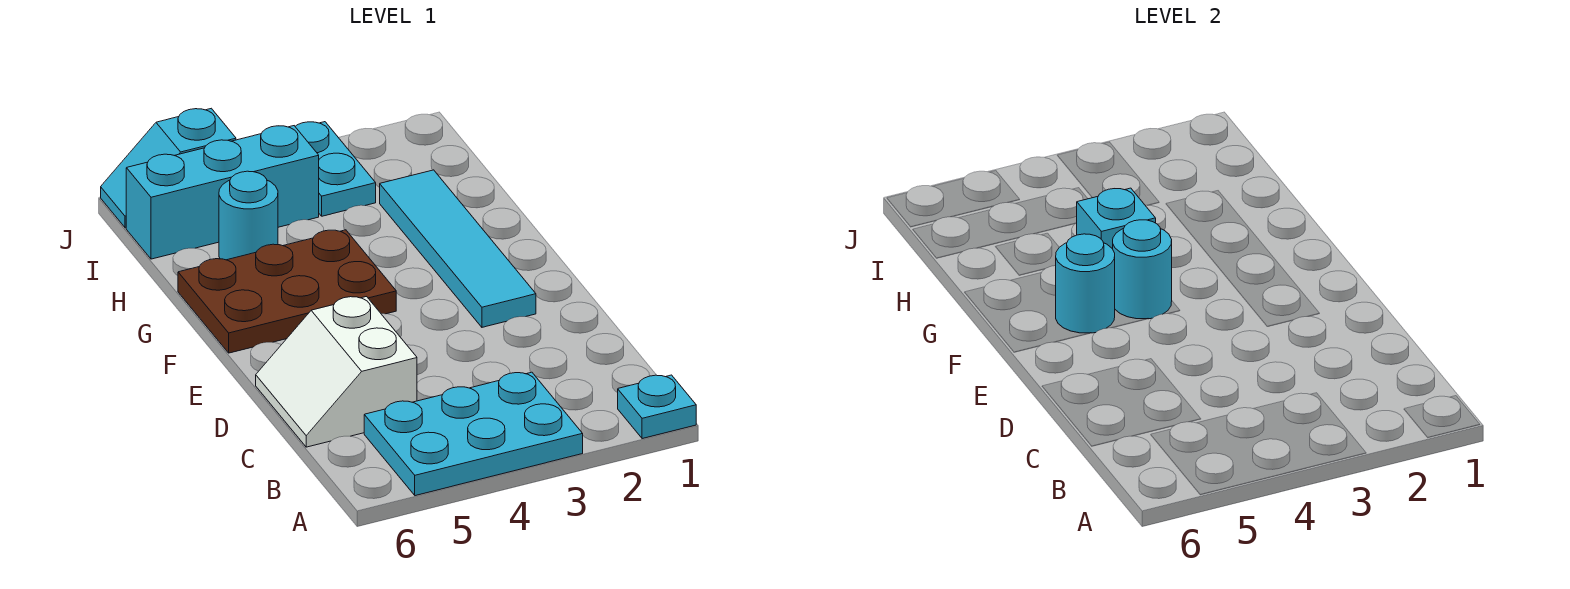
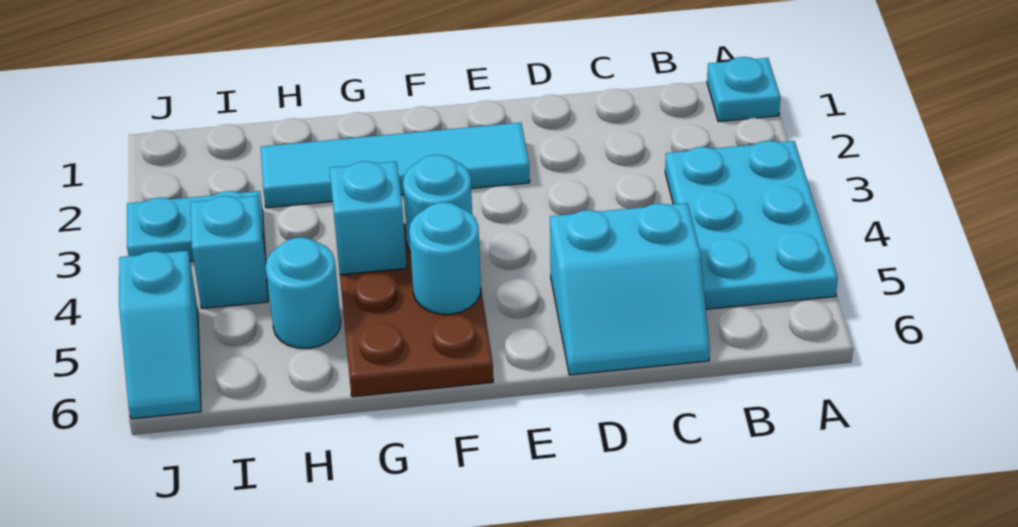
white slope C5:D6 level 1 top 5 -> cyan slope C5:D6 level 1 top 5
cyan brick I4:I6 level 1 -> cyan brick I4 level 1

